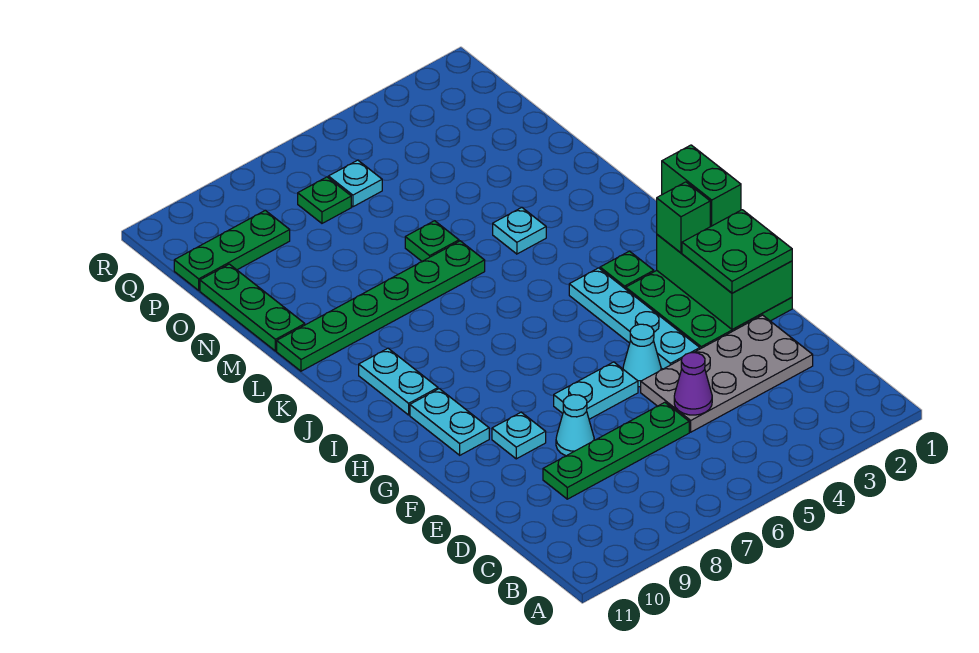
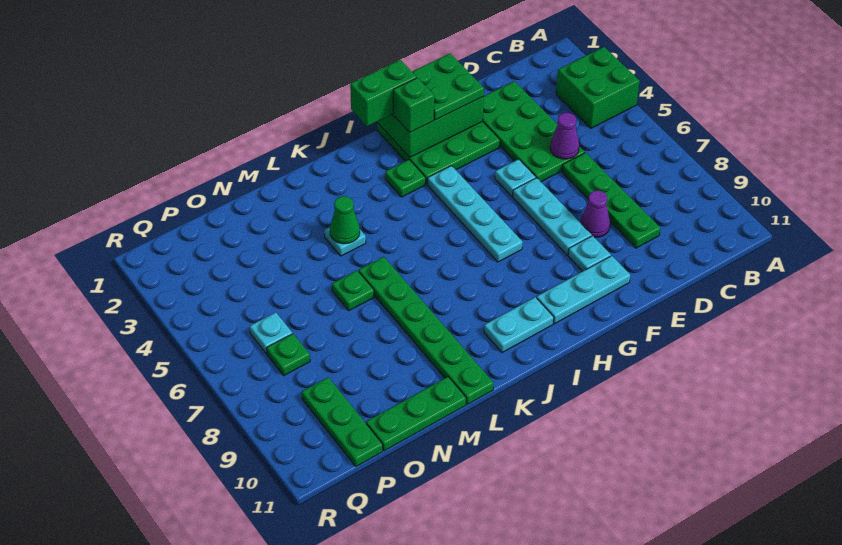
none -> green brick A3:B4 level 1
grey plate D2:E5 level 1 -> green plate D2:E5 level 1
cyan cone E8 level 1 -> purple cone E8 level 1
cyan plate F4:I4 level 1 -> cyan plate H4:H7 level 1
cyan cone F5 level 1 -> cyan plate F5 level 1
cyan plate F6:F7 level 1 -> cyan plate F6:F8 level 1
cyan plate G10:H10 level 1 -> cyan plate F10:H10 level 1
none -> green cone L4 level 2

